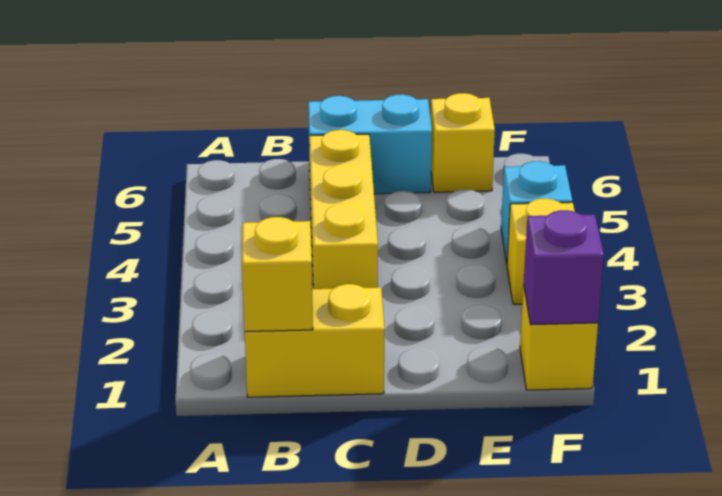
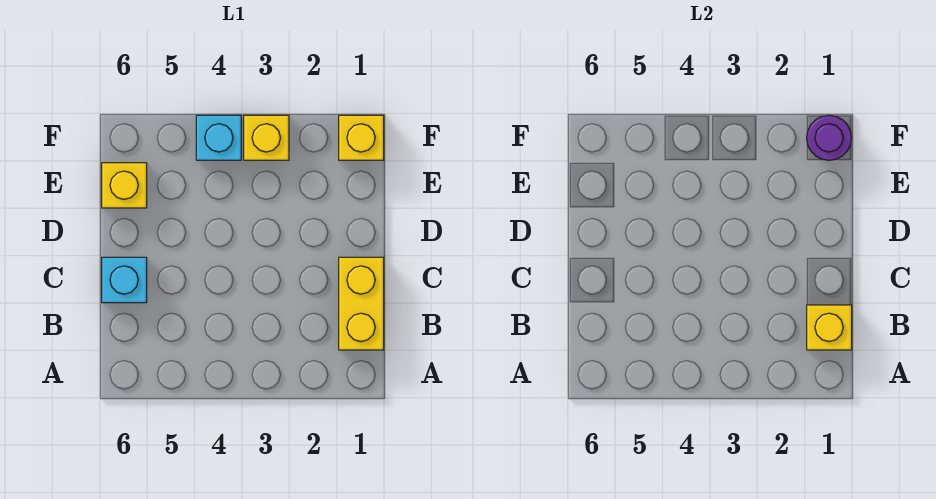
yellow brick C3:C5 level 1 -> none
cyan brick C6:D6 level 1 -> cyan brick C6 level 1
purple brick F1 level 2 -> purple round brick F1 level 2

